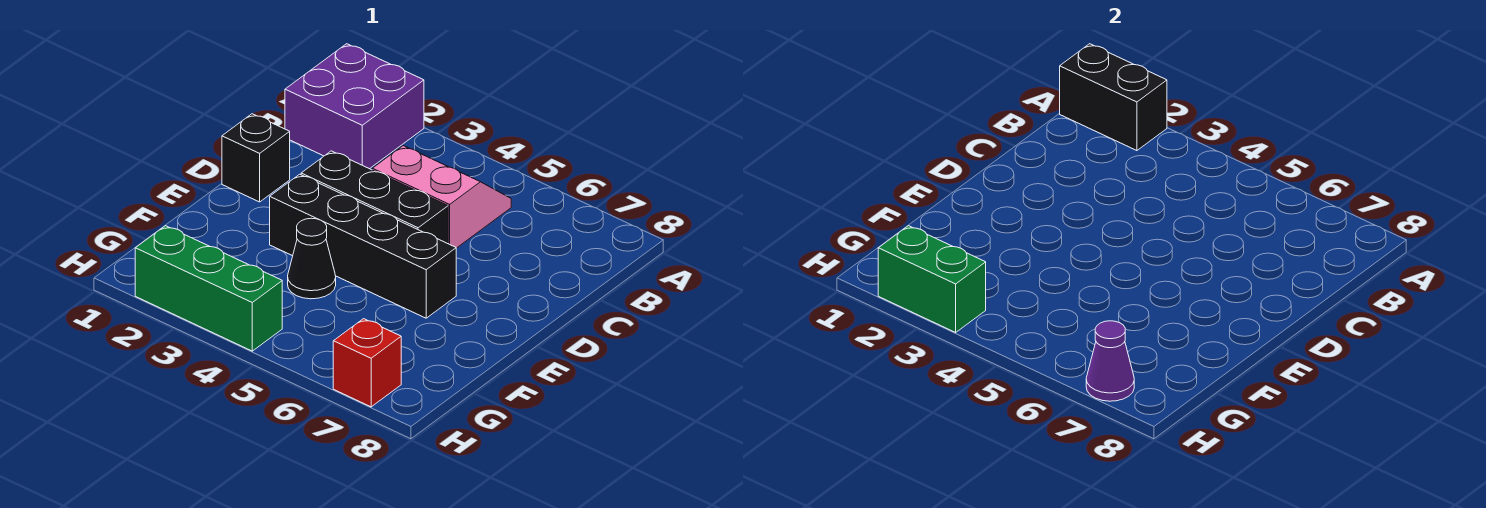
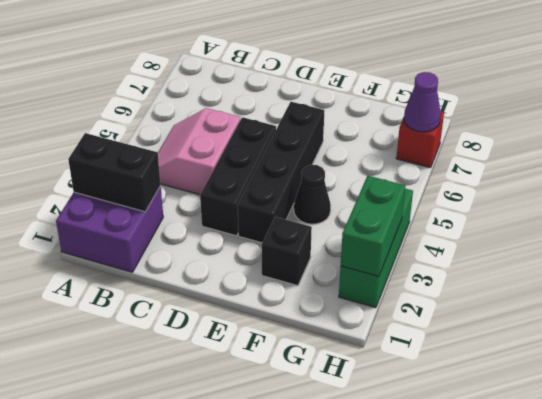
black brick A1:A2 level 2 -> black brick A2:B2 level 2
black brick D1 level 1 -> black brick F2 level 1

